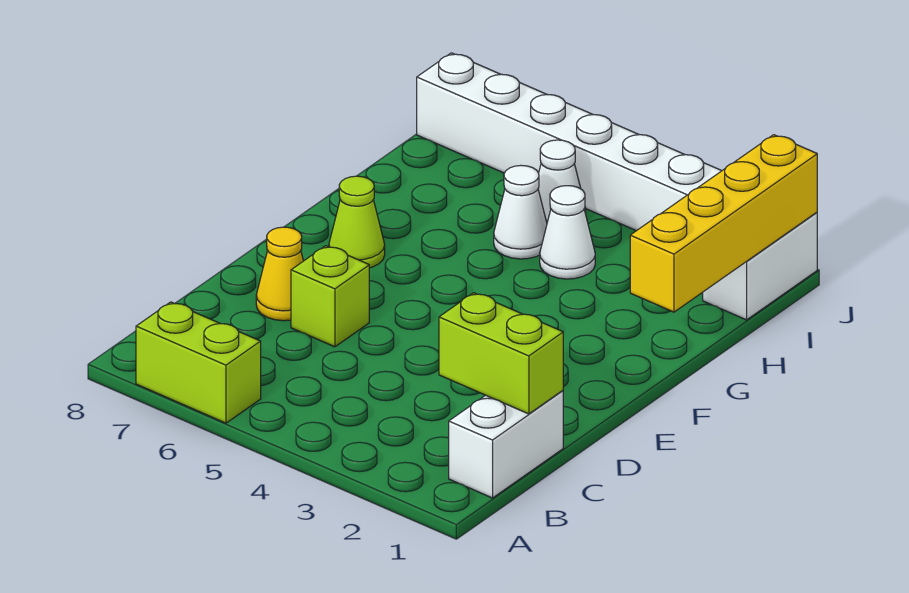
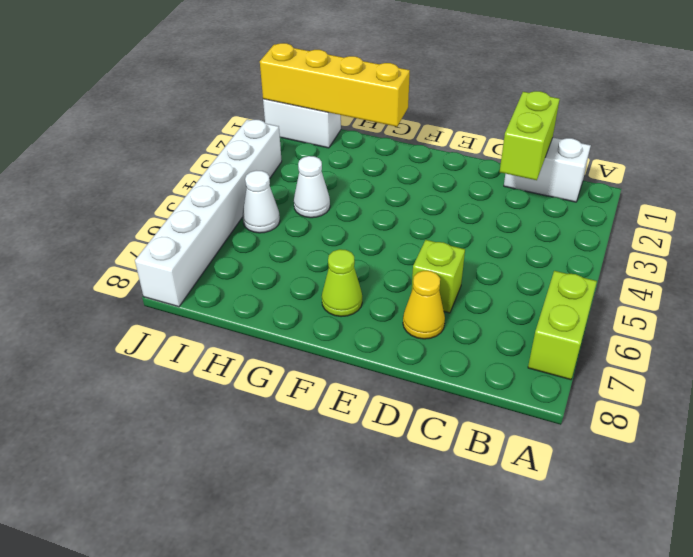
white cone H5 level 1 -> none

